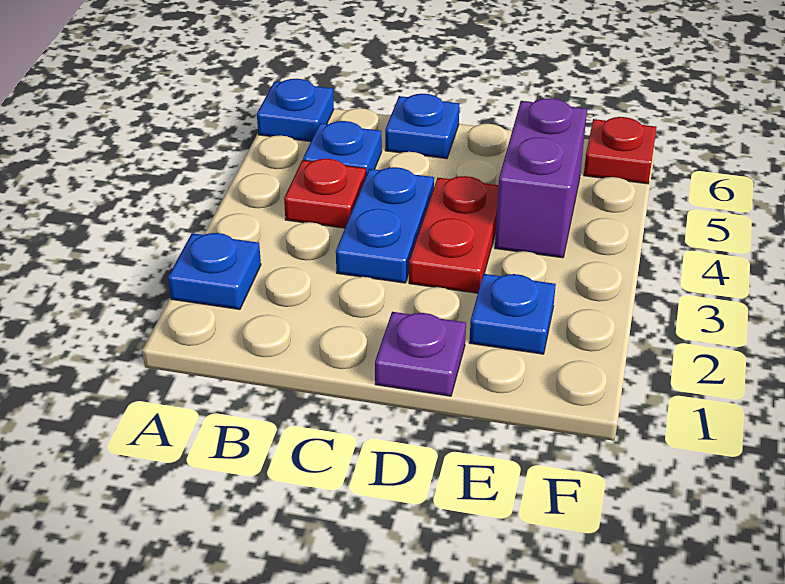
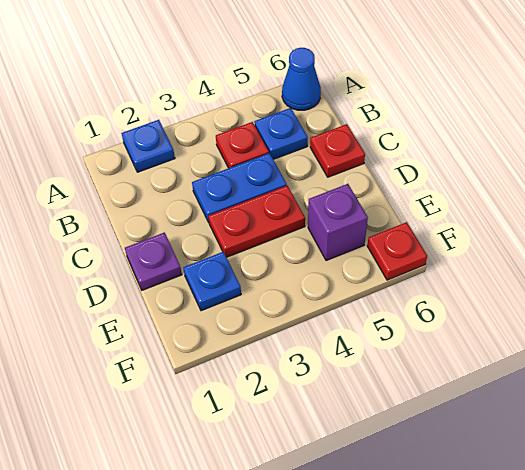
blue plate A6 level 1 -> blue cone A6 level 1
blue plate C6 level 1 -> red plate C6 level 1
purple brick E4:E5 level 1 -> purple brick E5 level 1

